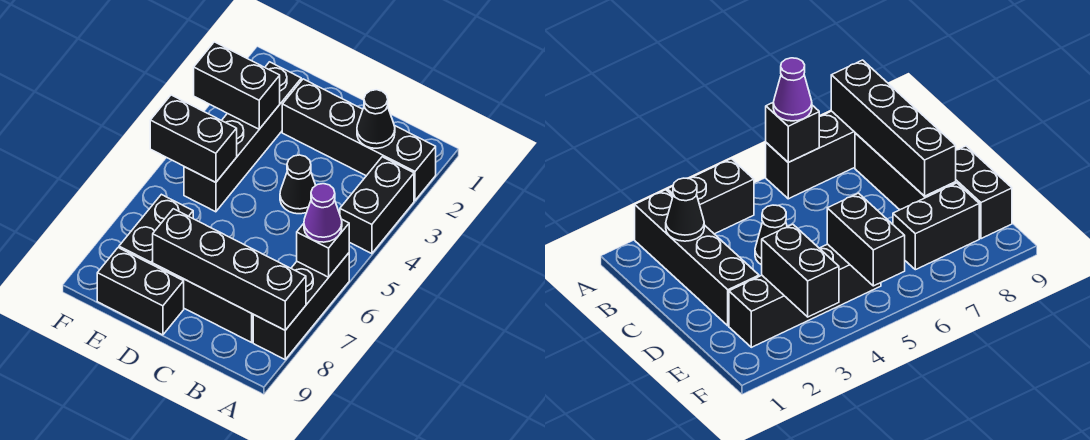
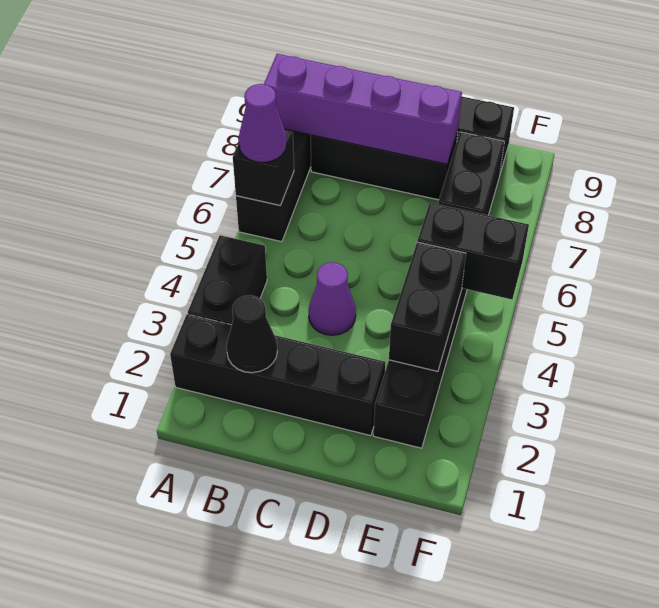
black brick A8:D8 level 2 -> purple brick A8:D8 level 2
black cone C4 level 1 -> purple cone C4 level 1
black brick E3:F3 level 2 -> black brick E3:E4 level 2

